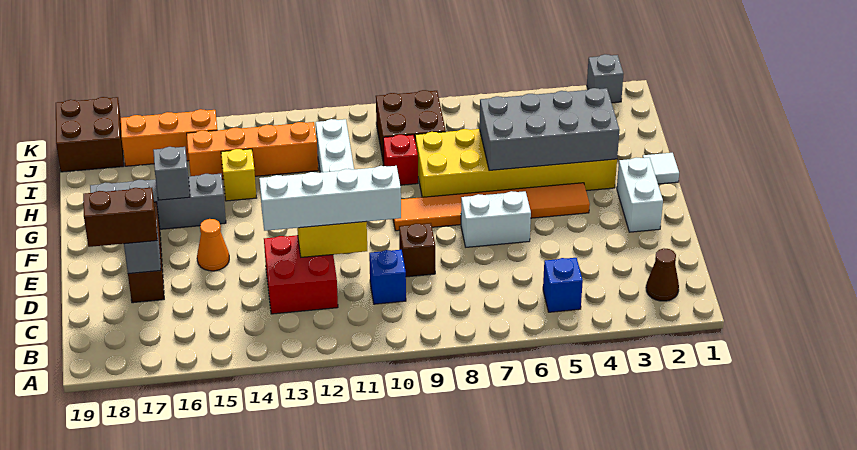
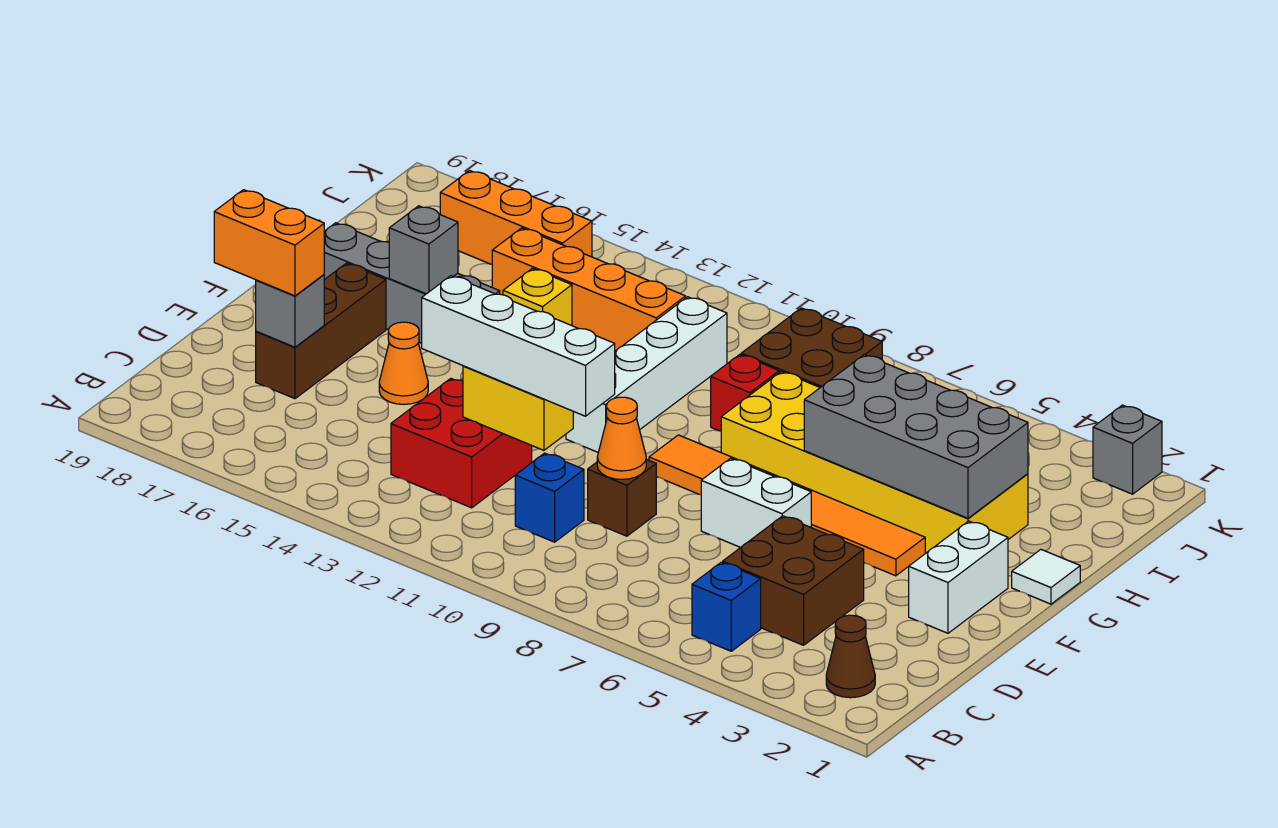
none -> orange cone D9 level 2
brown brick D17:D18 level 3 -> orange brick D17:D18 level 3
brown brick J18:K19 level 1 -> brown brick C4:D5 level 1

